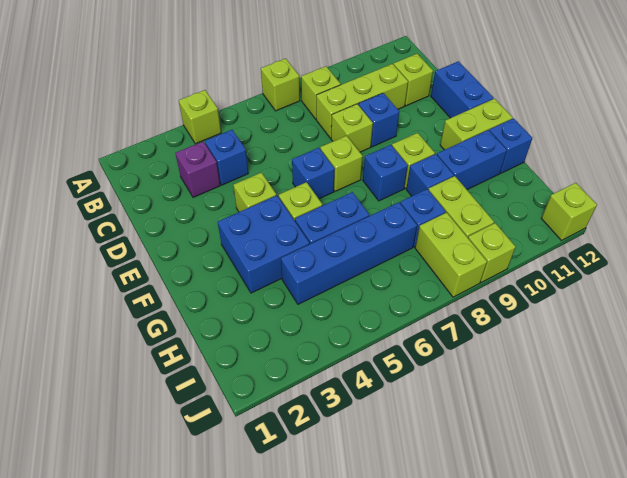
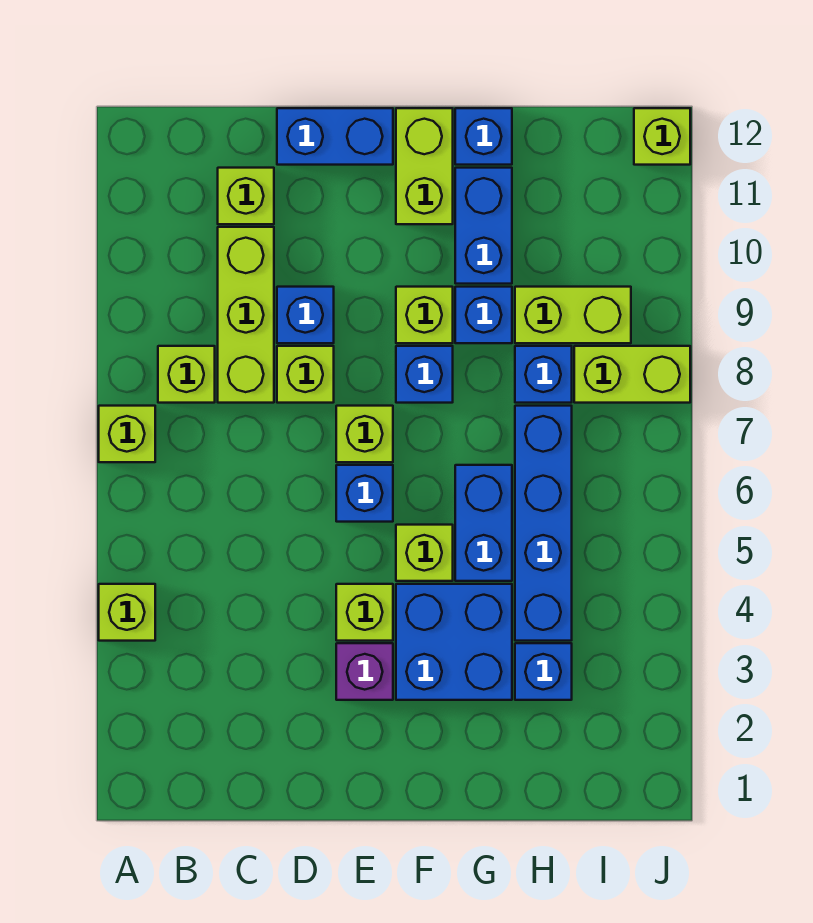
purple brick C3 level 1 -> purple brick E3 level 1
blue brick C4 level 1 -> blue brick H3 level 1
lime brick J9 level 1 -> none

